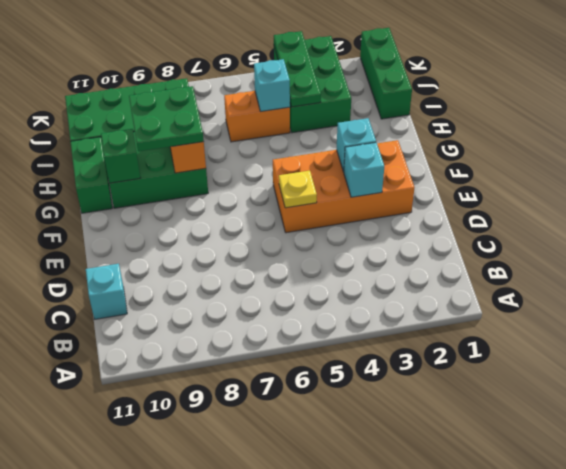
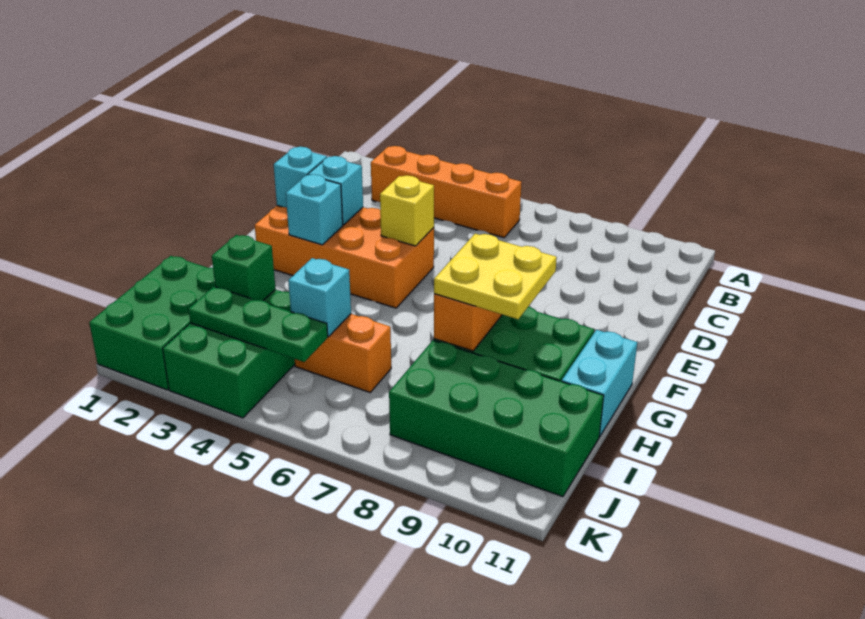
none -> orange brick B3:B6 level 1
cyan brick C11 level 1 -> cyan brick E2 level 2
yellow plate E5 level 2 -> yellow brick E5 level 2
green plate G8:H9 level 3 -> yellow plate G8:H9 level 3
green brick G10 level 2 -> green brick I3 level 2
green brick G11:H11 level 1 -> cyan brick G11:H11 level 1
green brick I1:K1 level 1 -> green brick I1:K2 level 1
green plate I4:K4 level 2 -> green plate J3:J5 level 2

